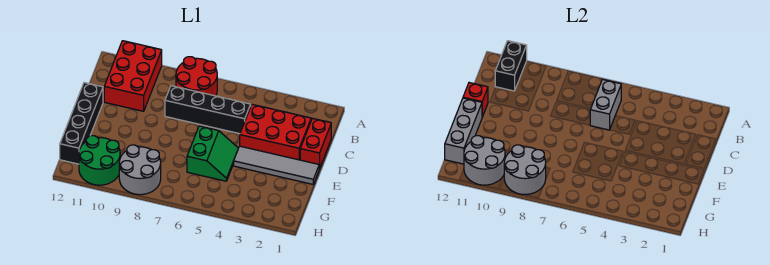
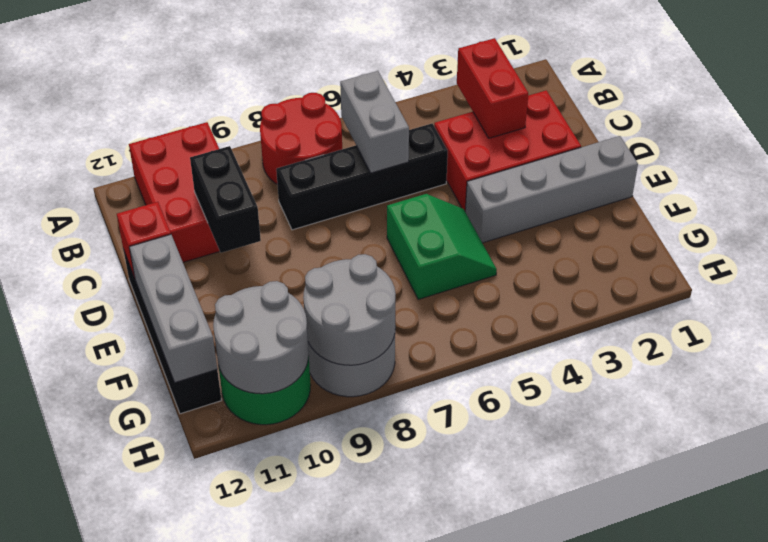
black brick A11:B11 level 2 -> black brick C10:D10 level 2
red brick C1:D1 level 1 -> red brick B3:C3 level 2
grey tile E1:E4 level 1 -> grey brick E1:E4 level 1

